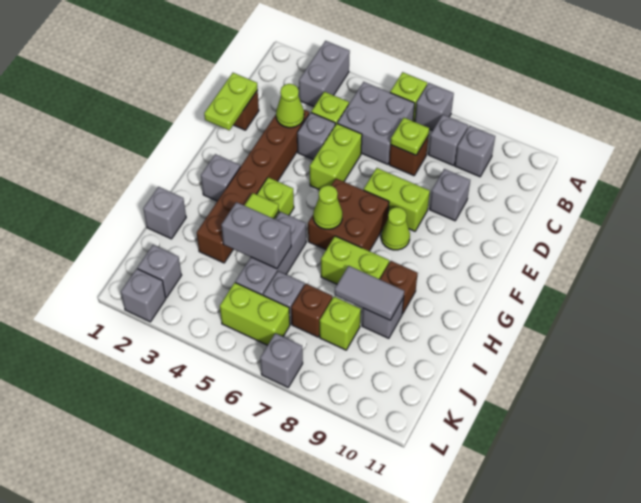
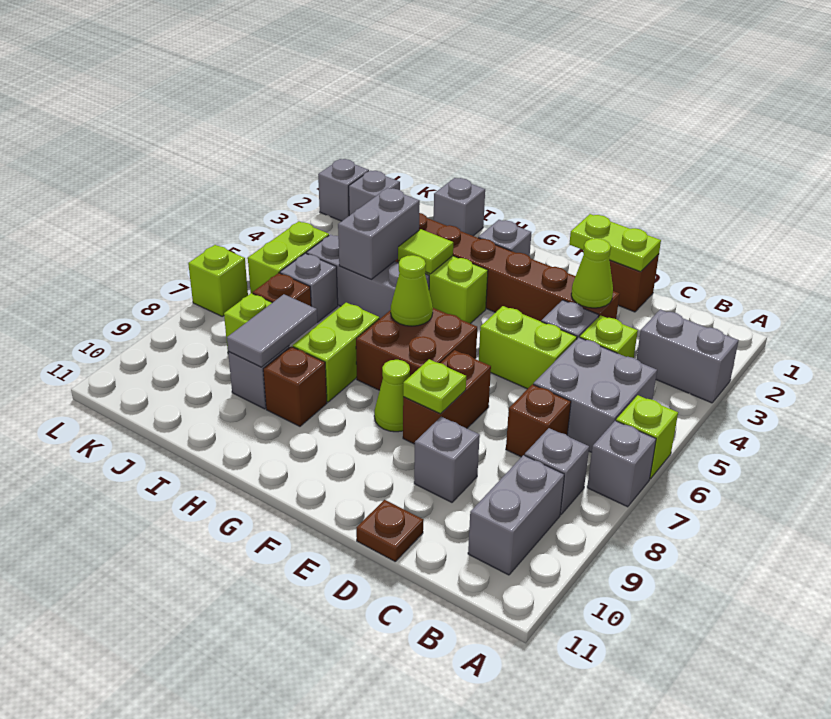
grey brick B9 level 1 -> grey brick B9:B10 level 1
lime plate C7 level 2 -> lime plate E8 level 2
none -> brown plate D11 level 1
lime brick E7:E8 level 1 -> brown brick E7:E8 level 1
grey brick L7 level 1 -> lime brick L7 level 1

